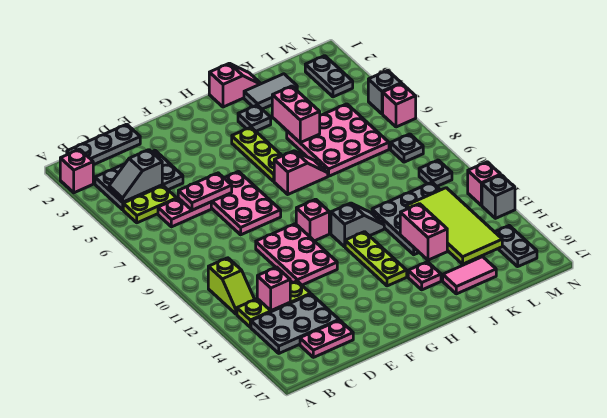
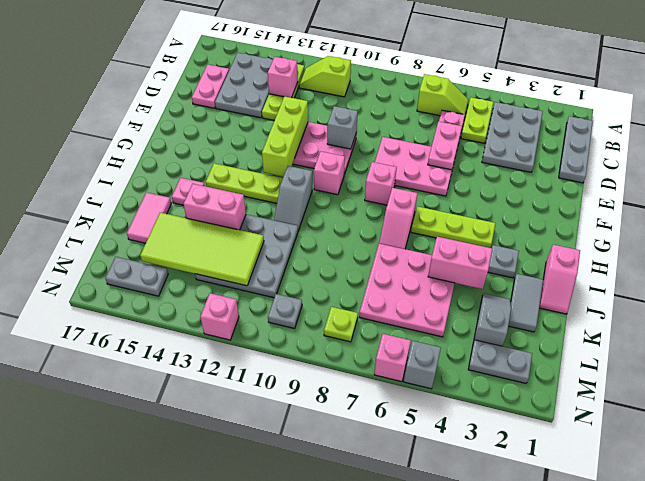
pink brick A2 level 1 -> pink brick G8 level 1
grey slope B4:C4 level 2 top C -> grey slope K3:L3 level 1 top L
none -> lime slope B6:B7 level 1 top 7
none -> lime brick E12:G12 level 2
grey plate M8 level 1 -> lime plate M8 level 1
grey brick N13 level 1 -> grey brick E10 level 2

